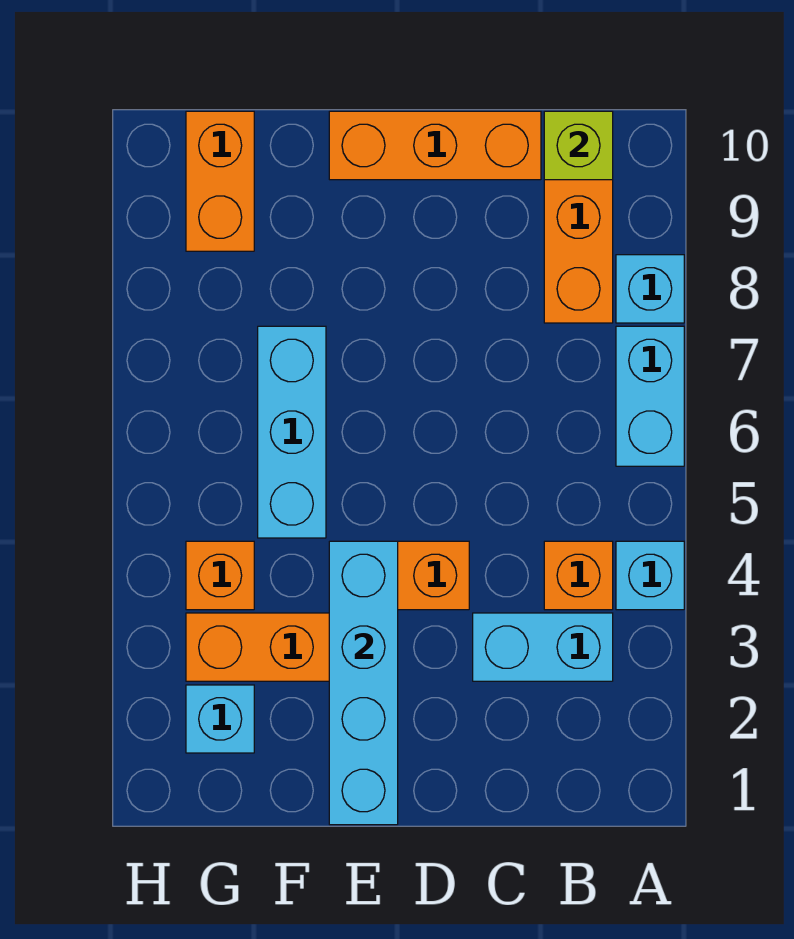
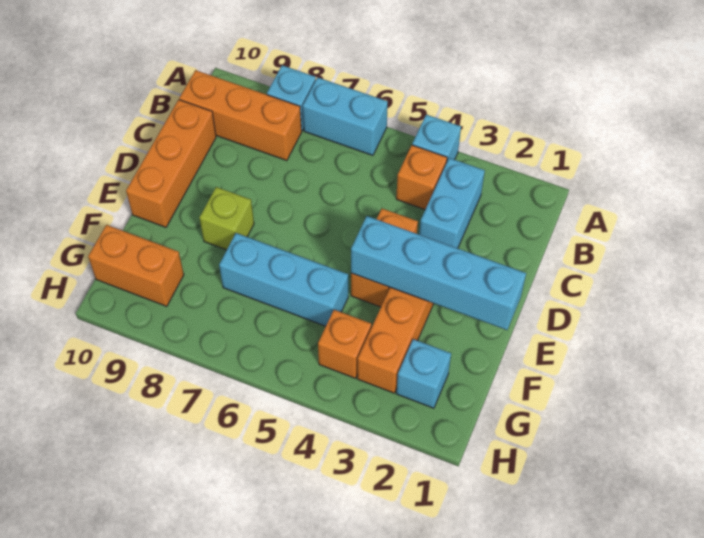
lime brick B10 level 2 -> lime brick E8 level 1

